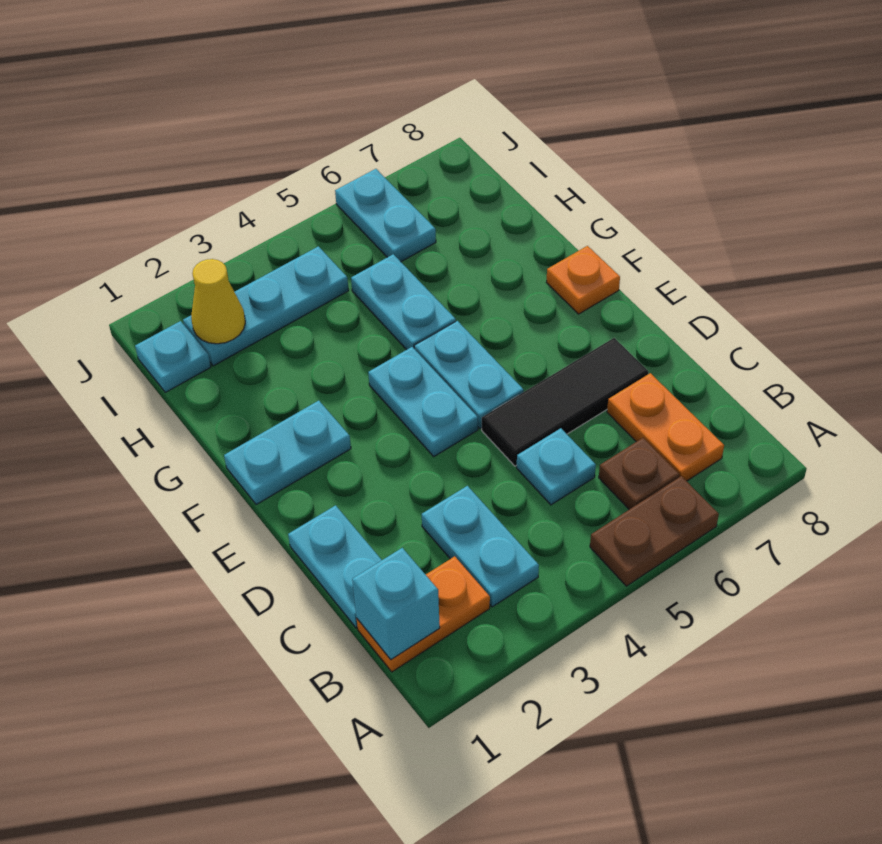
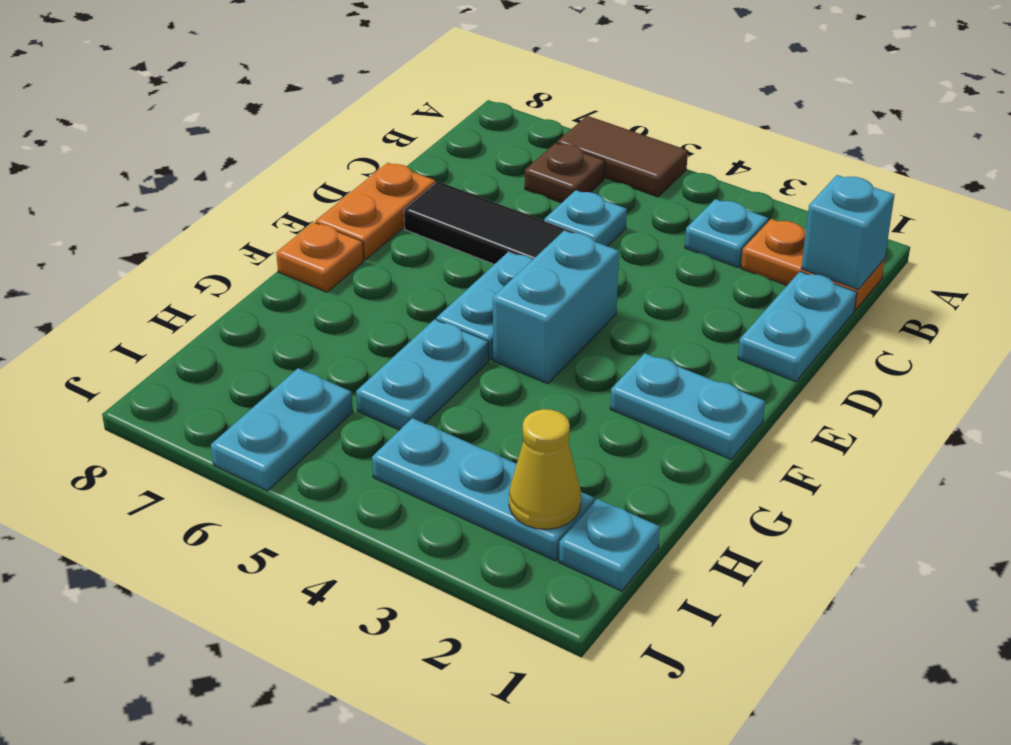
brown plate A5:A6 level 1 -> brown tile A5:A6 level 1
cyan plate B3:C3 level 1 -> cyan plate B3 level 1
orange plate B7:C7 level 1 -> orange plate D8:E8 level 1
cyan plate E4:F4 level 1 -> cyan brick E4:F4 level 1

